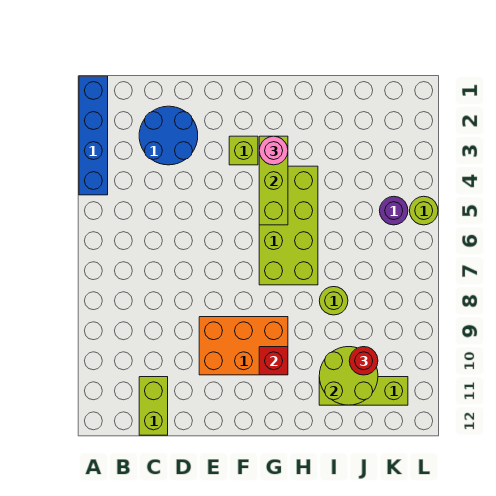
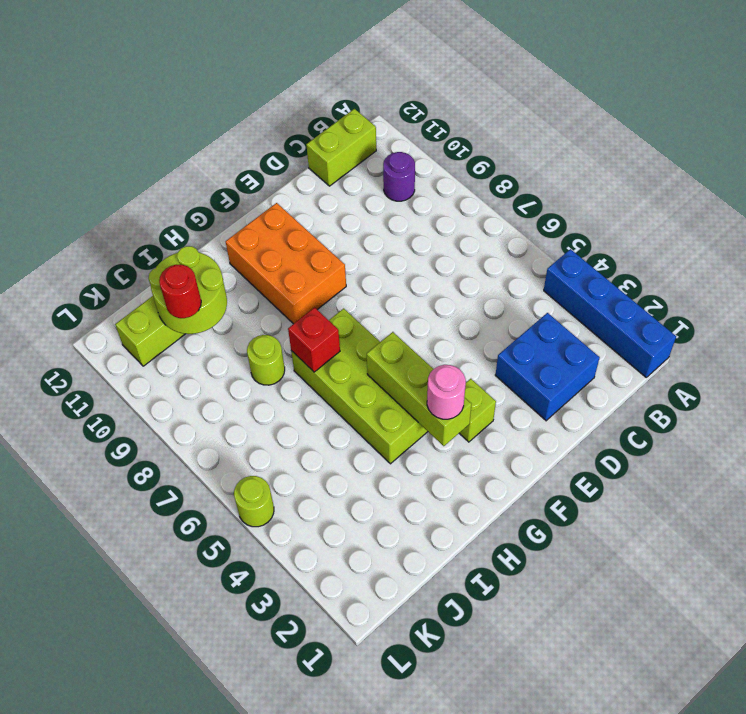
blue round brick C2:D3 level 1 -> blue brick C2:D3 level 1
lime brick C11:C12 level 1 -> lime brick B12:C12 level 1
orange brick E9:G10 level 1 -> orange brick F9:G11 level 1
red brick G10 level 2 -> red brick H7 level 2
purple round brick K5 level 1 -> purple round brick B10 level 1

